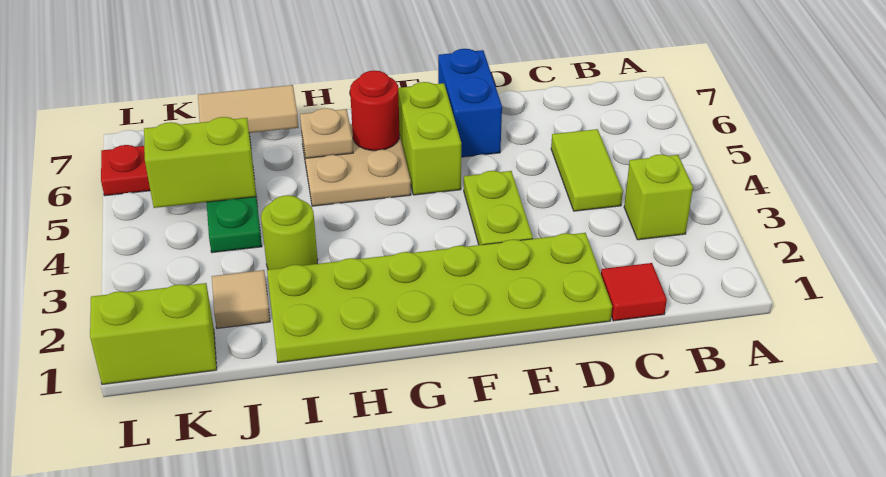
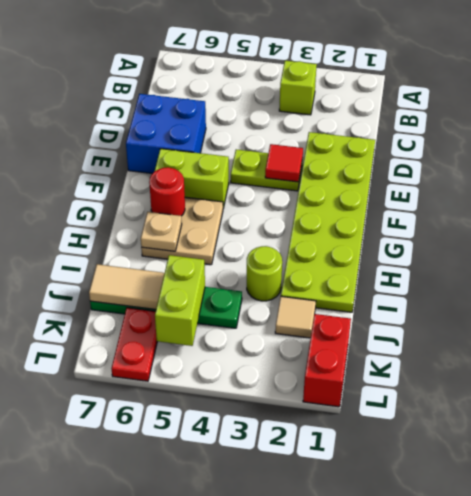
red tile C1 level 1 -> red tile E3 level 2
lime tile C4:C5 level 1 -> none
blue brick E6:E7 level 1 -> blue brick D6:E7 level 1
tan tile I7:J7 level 2 -> tan tile J6:J7 level 2
lime brick K1:L1 level 1 -> red brick K1:L1 level 1

